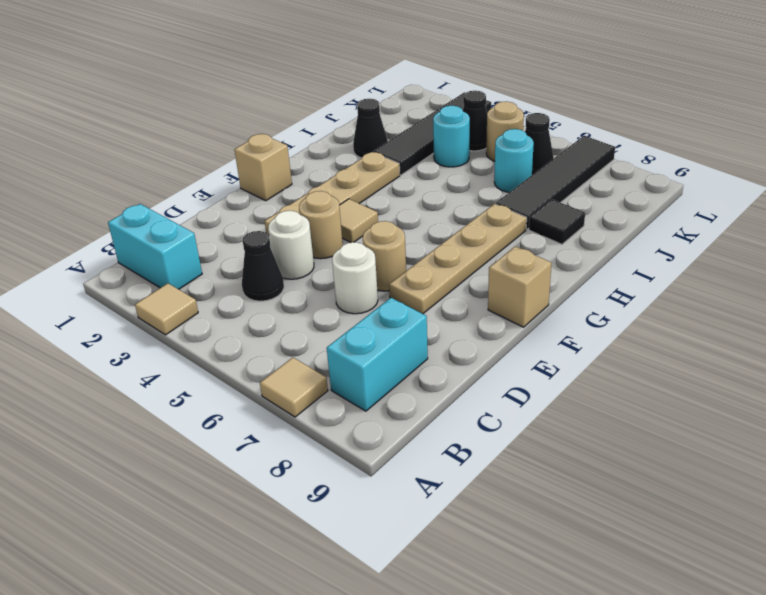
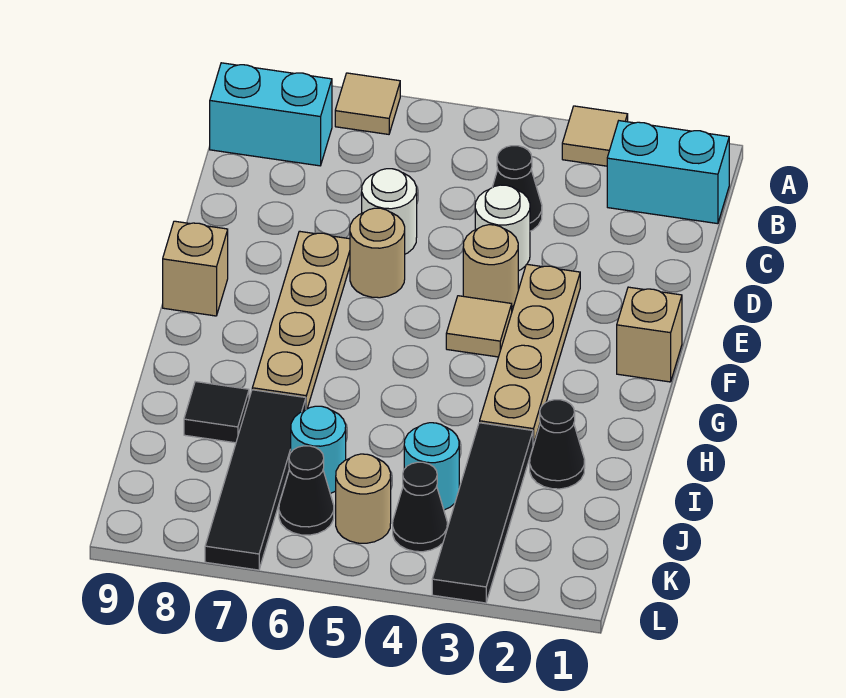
cyan brick B8:C8 level 1 -> cyan brick B8:B9 level 1

